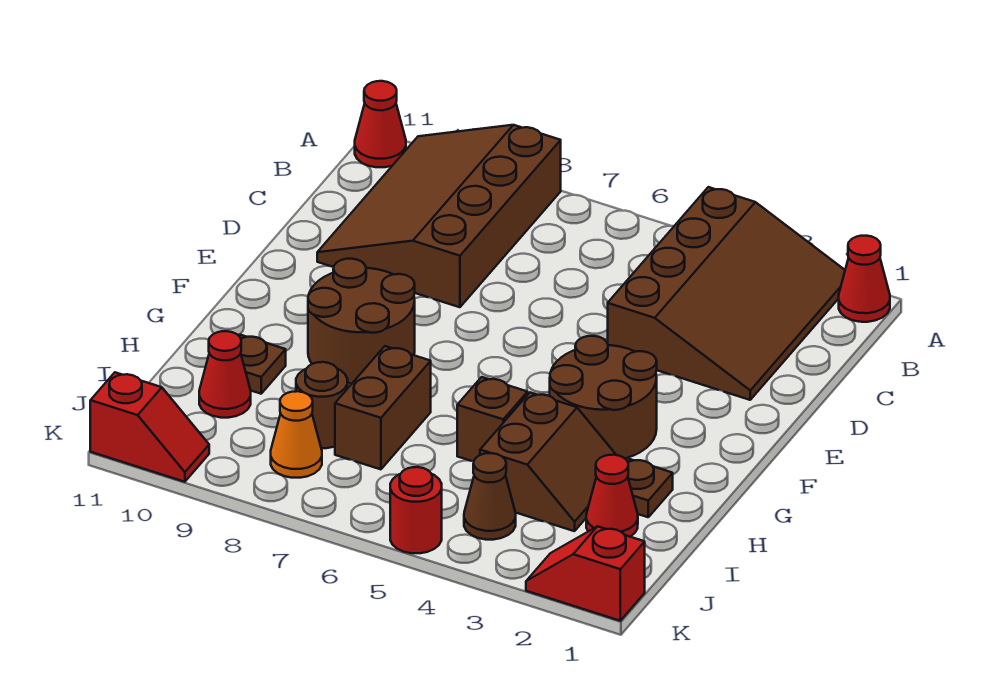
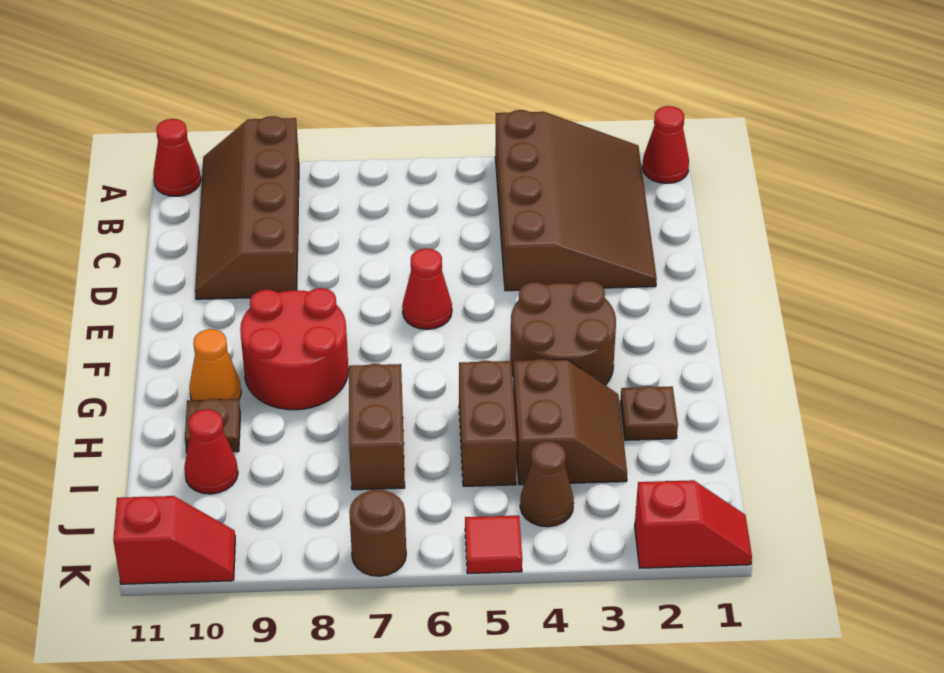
brown slope A8:D10 level 1 top 8 -> brown slope A9:D10 level 1 top 9
brown round brick F8:G9 level 1 -> red round brick F8:G9 level 1
brown brick H5 level 1 -> brown brick H5:I5 level 1
red cone I2 level 1 -> red cone E6 level 1
brown round brick I8 level 1 -> brown round brick K7 level 1
orange cone J8 level 1 -> orange cone G10 level 1
red slope K1:K2 level 1 top 1 -> red slope K1:K2 level 1 top 2
red round brick K5 level 1 -> red tile K5 level 1

